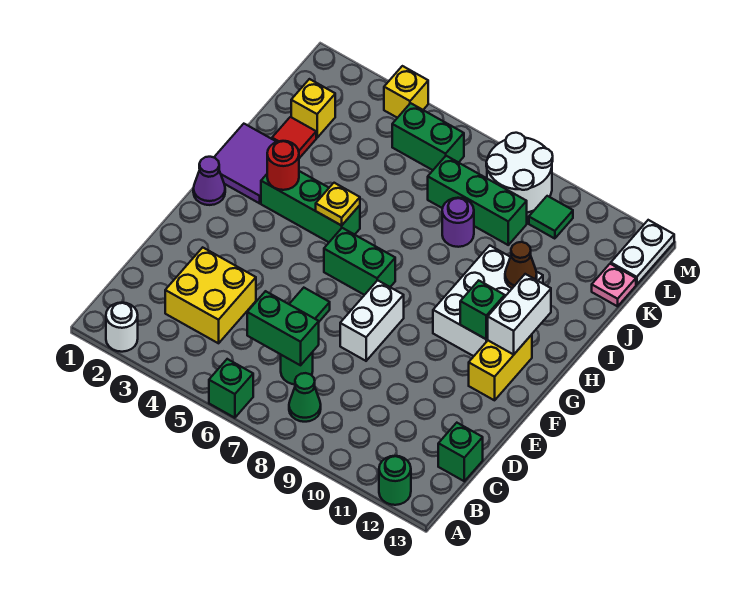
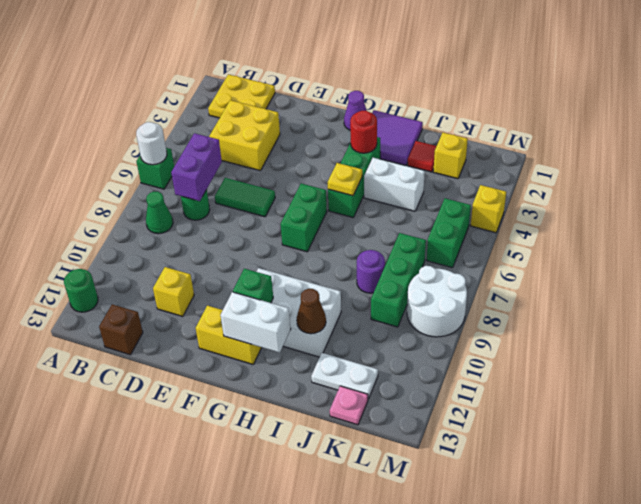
white round brick A2 level 1 -> white round brick A6 level 2
none -> yellow plate B1:C2 level 1
green brick C6:C7 level 2 -> purple brick C6:C7 level 2
green brick C13 level 1 -> brown brick C13 level 1
none -> yellow brick D11 level 1
white brick E8:F8 level 1 -> white brick I4:J4 level 1
green tile L10 level 1 -> none
white plate L13:M13 level 1 -> white plate J12:K12 level 1

